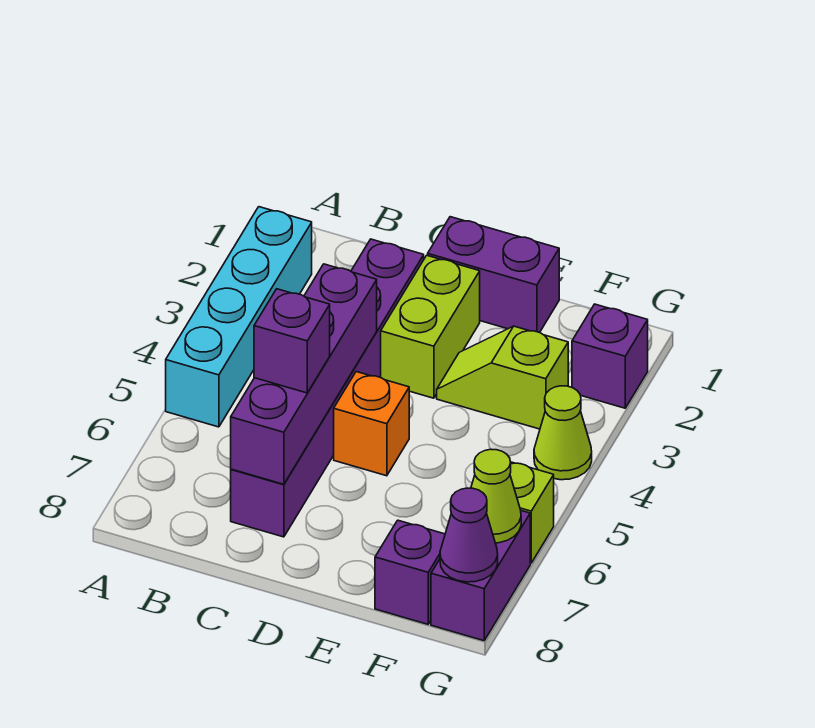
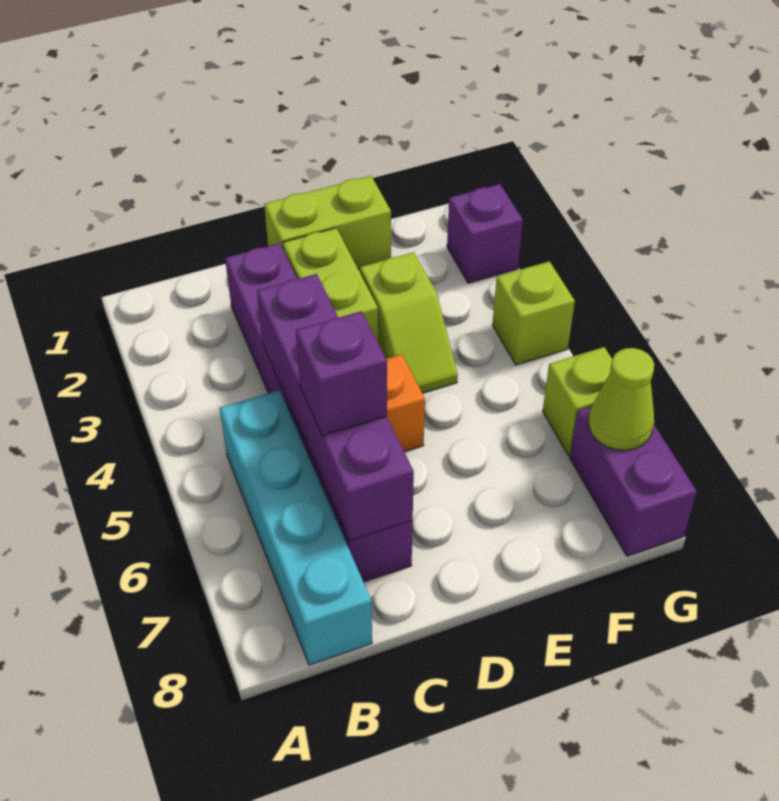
cyan brick A2:A5 level 1 -> cyan brick B5:B8 level 1
purple brick D1:E1 level 1 -> lime brick D1:E1 level 1
lime slope E3:F3 level 1 top F -> lime slope E3:E4 level 1 top 3
purple brick F8 level 1 -> none
lime cone G4 level 1 -> lime brick G4 level 1
purple cone G8 level 2 -> none

